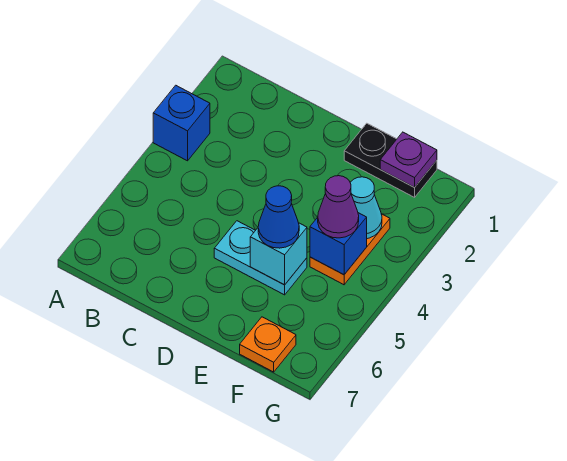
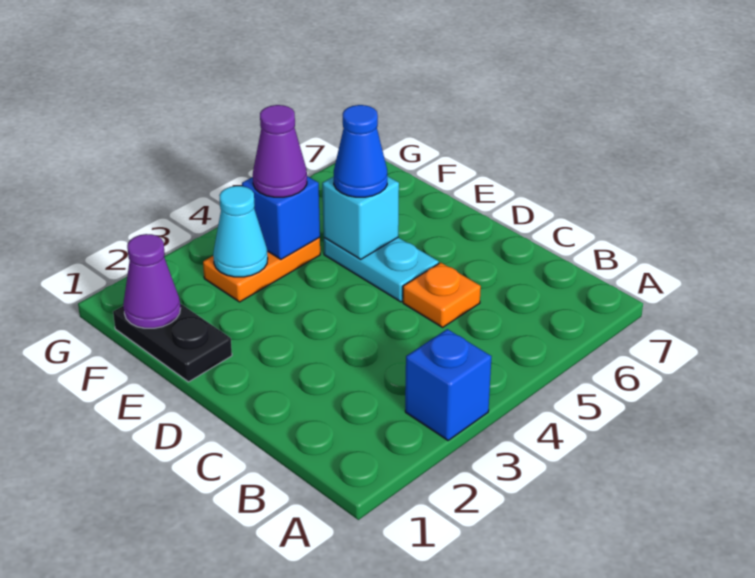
purple plate F1 level 2 -> purple cone F1 level 2
orange plate F7 level 1 -> orange plate C5 level 1

